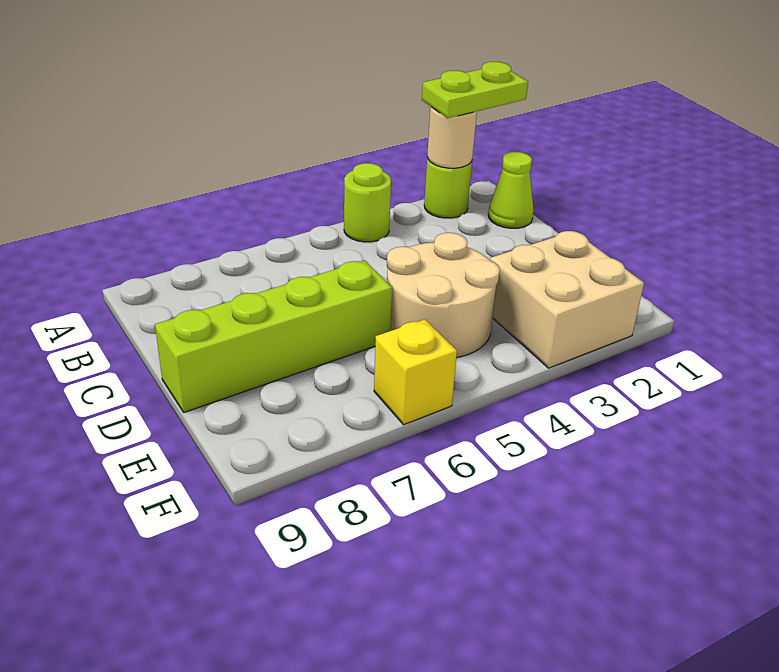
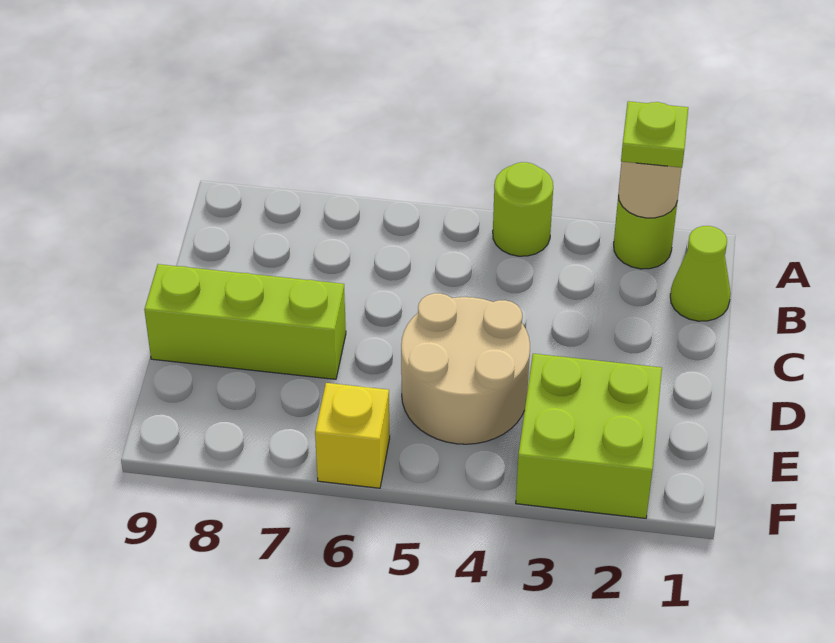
lime plate A1:A2 level 3 -> lime plate A2 level 3
lime brick D6:D9 level 1 -> lime brick D7:D9 level 1
tan brick E2:F3 level 1 -> lime brick E2:F3 level 1

